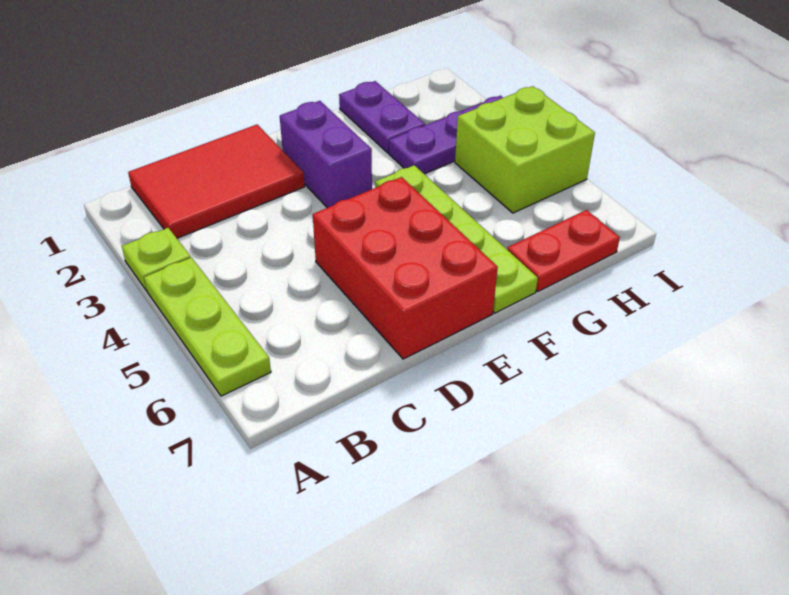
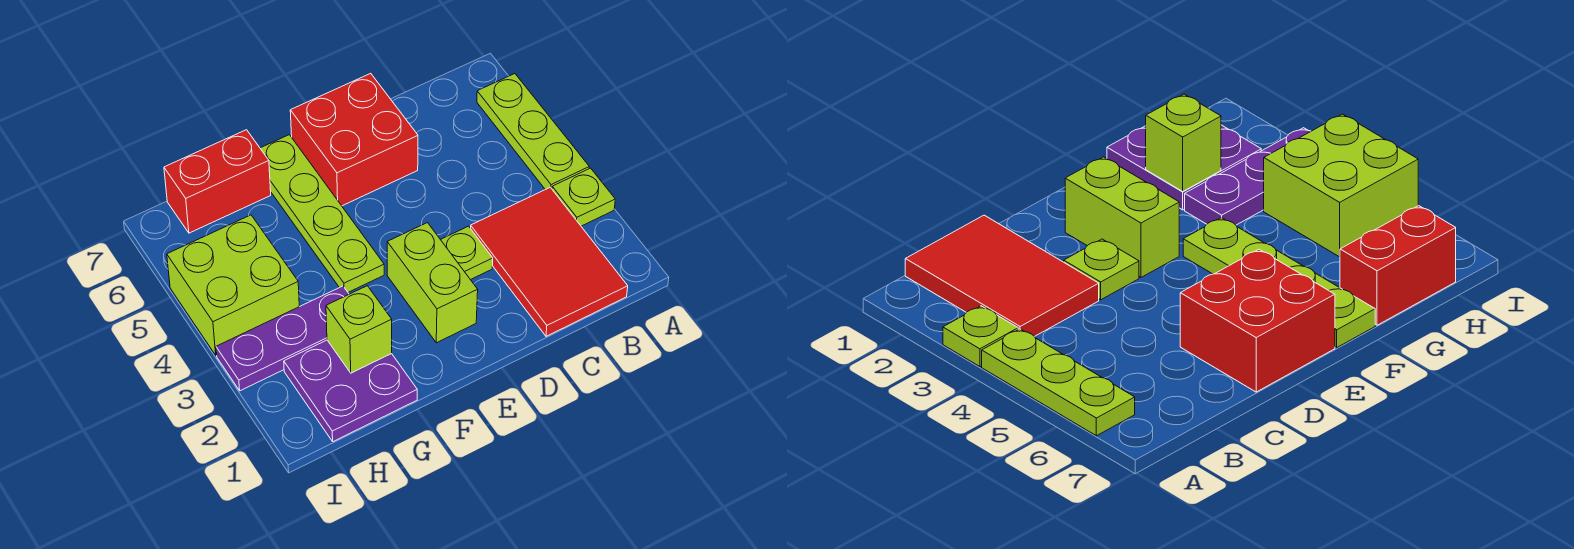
red tile B1:D2 level 1 -> red tile B1:C3 level 1
none -> lime plate D3 level 1
red brick D5:E7 level 1 -> red brick D6:E7 level 1
purple brick E2:E3 level 1 -> lime brick E2:E3 level 1
purple plate G1:G2 level 1 -> purple plate G1:H2 level 1
none -> lime brick G2 level 2
red plate G7:H7 level 1 -> red brick G7:H7 level 1

